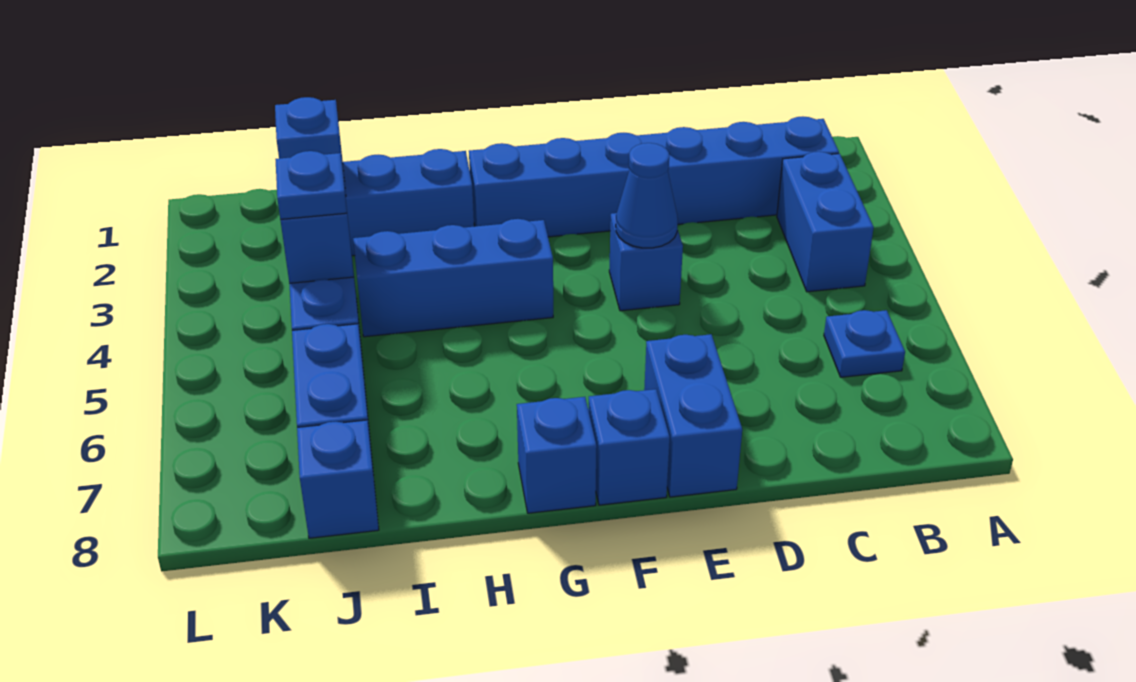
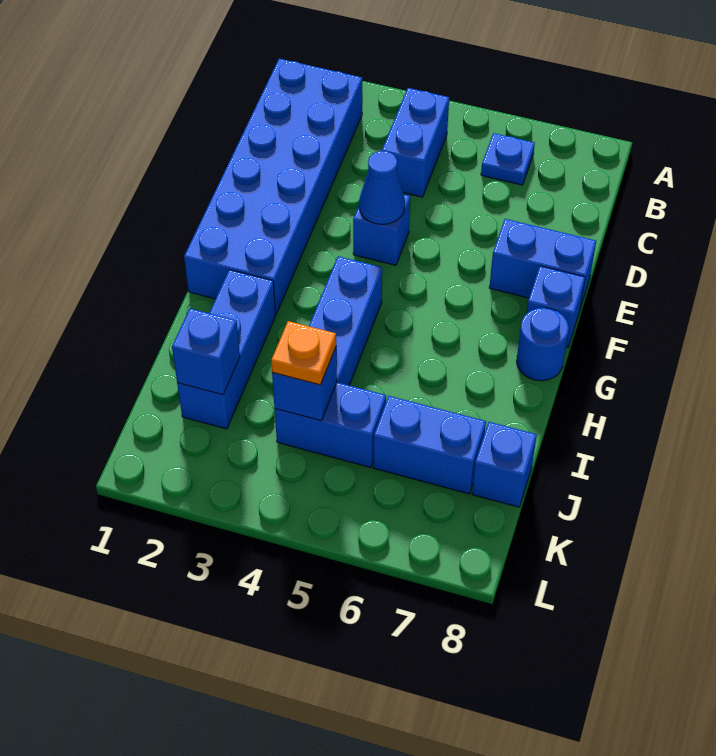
blue brick B2:G2 level 1 -> blue brick B1:G2 level 1
blue brick B3:B4 level 1 -> blue brick B4:C4 level 1
blue brick G8 level 1 -> blue round brick G8 level 1
blue plate J4 level 3 -> orange plate J4 level 3

